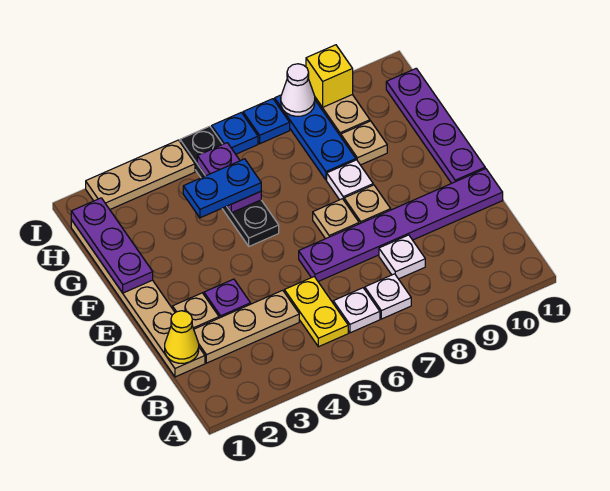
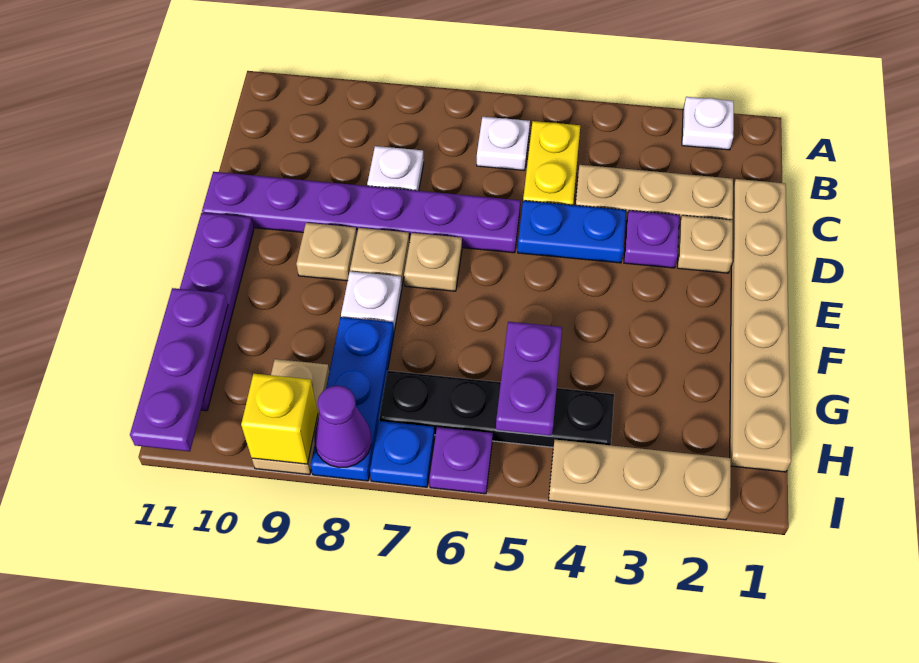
white plate B7 level 1 -> white plate A2 level 1
yellow cone C1 level 2 -> none
purple plate F1:H1 level 2 -> purple plate G11:I11 level 2
black plate F5:I5 level 1 -> black plate H4:H7 level 1
blue plate G4:G5 level 3 -> blue plate D4:D5 level 1
tan plate G9 level 1 -> tan plate E9 level 1
blue plate I6 level 1 -> purple plate I6 level 1
white cone I8 level 2 -> purple cone I8 level 2

